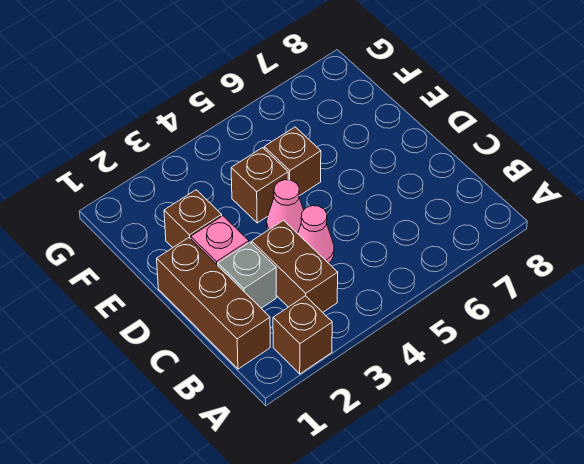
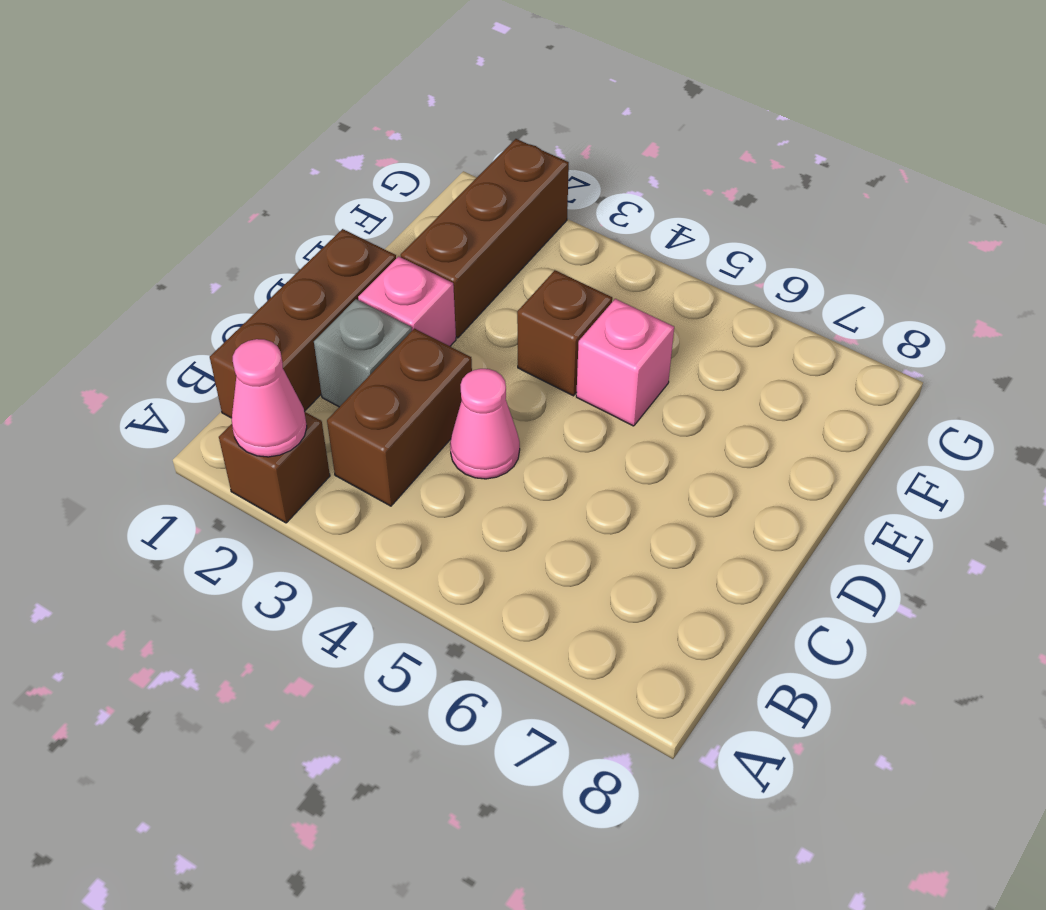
pink cone D4 level 1 -> pink cone A2 level 2
brown brick E2 level 1 -> brown brick E2:G2 level 1
brown brick E5 level 1 -> pink brick E5 level 1

